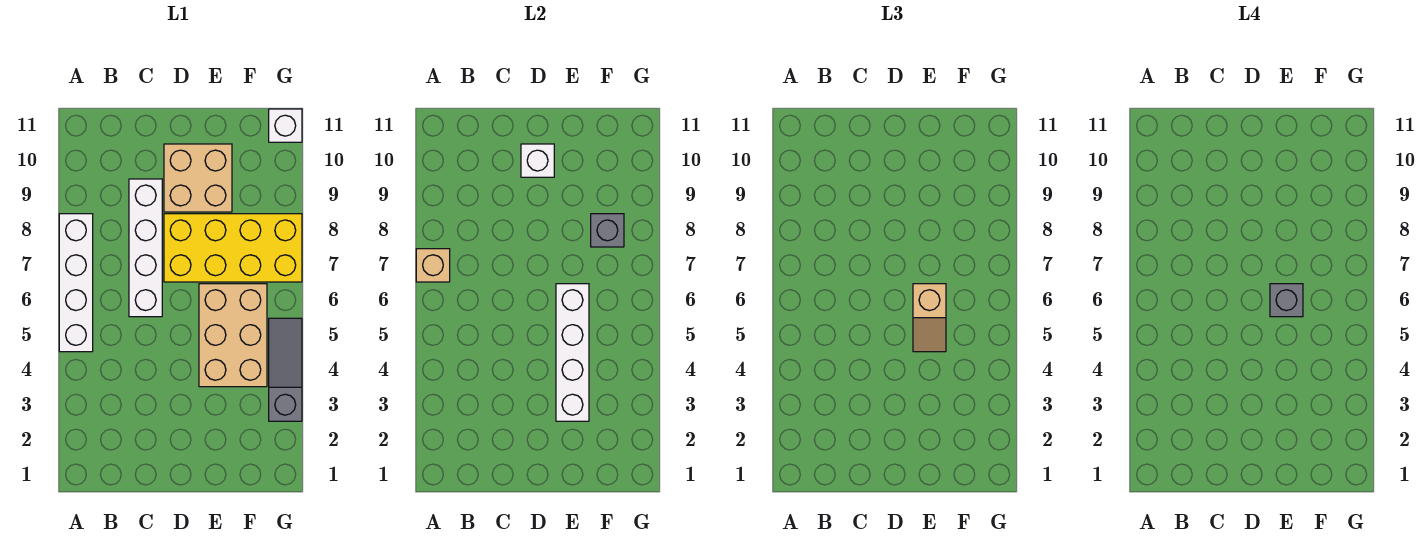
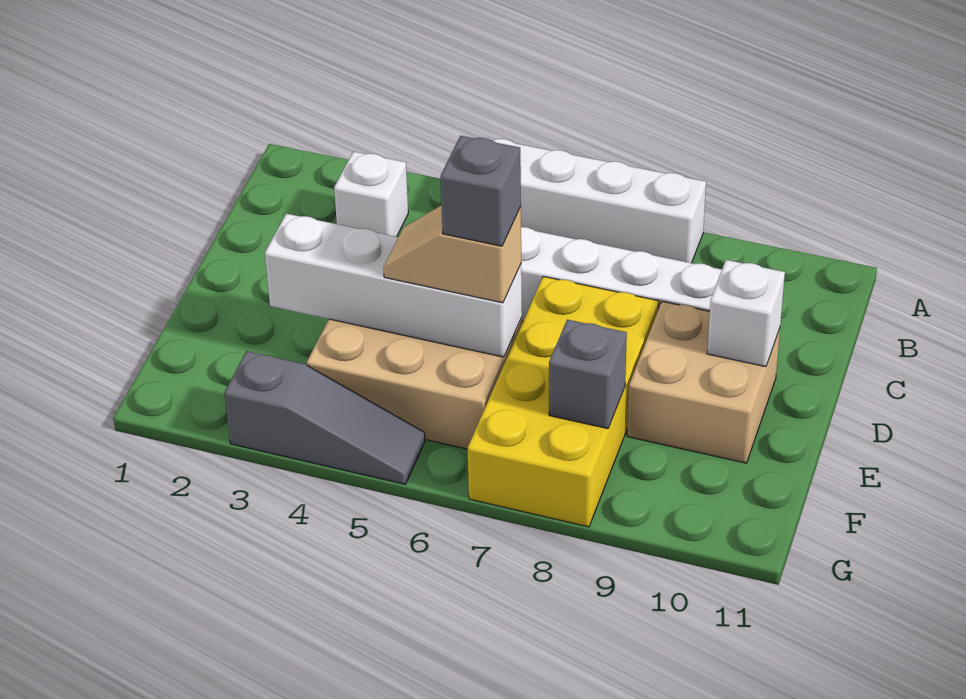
tan brick A7 level 2 -> none
white brick G11 level 1 -> white brick B3 level 1

